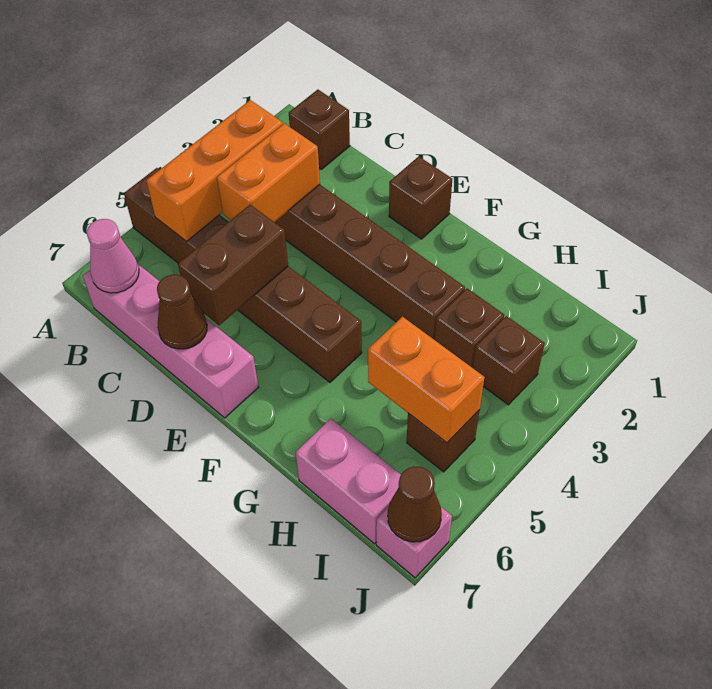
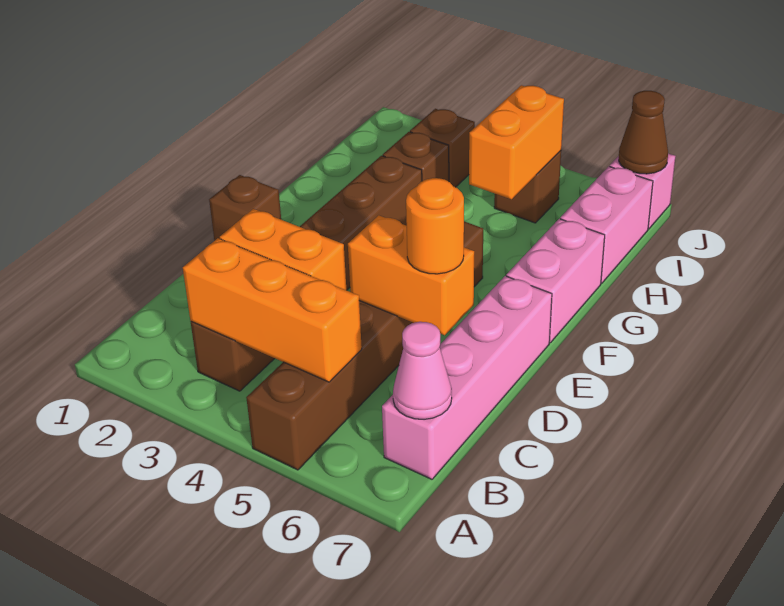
brown brick B1 level 1 -> none
brown brick D5:D6 level 2 -> orange brick D5:D6 level 2
none -> orange round brick D6 level 3
brown cone D7 level 2 -> none
none -> pink brick F7:G7 level 1

